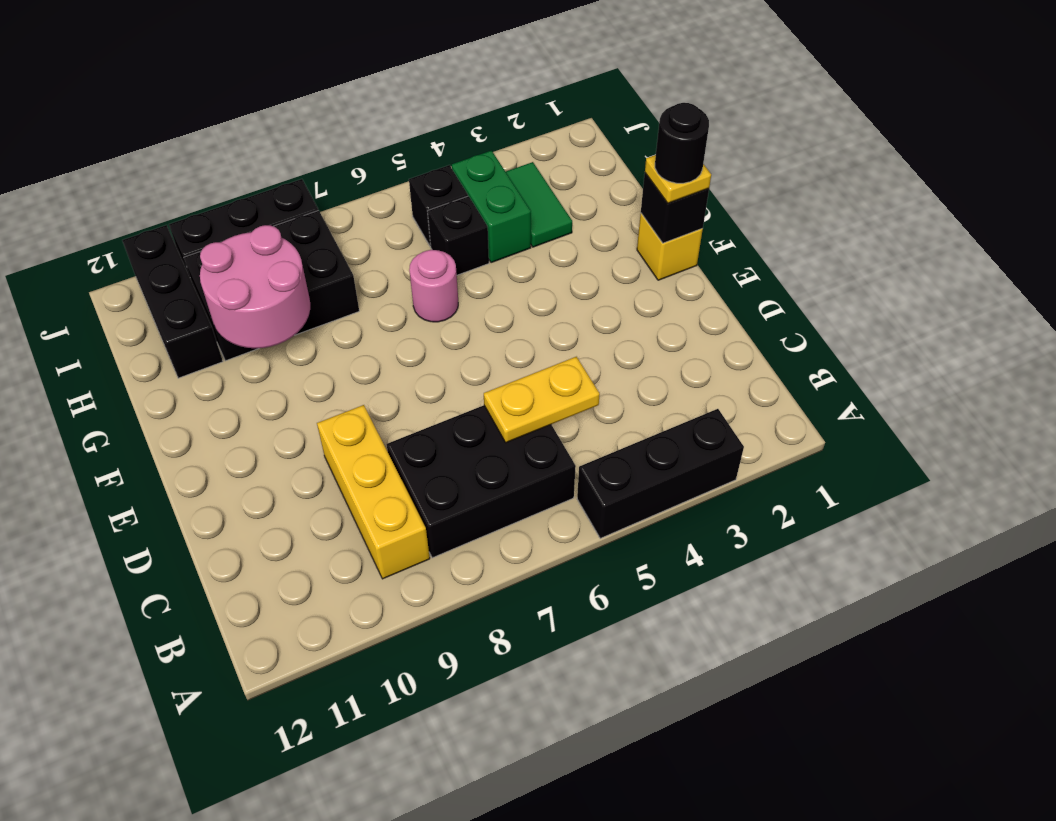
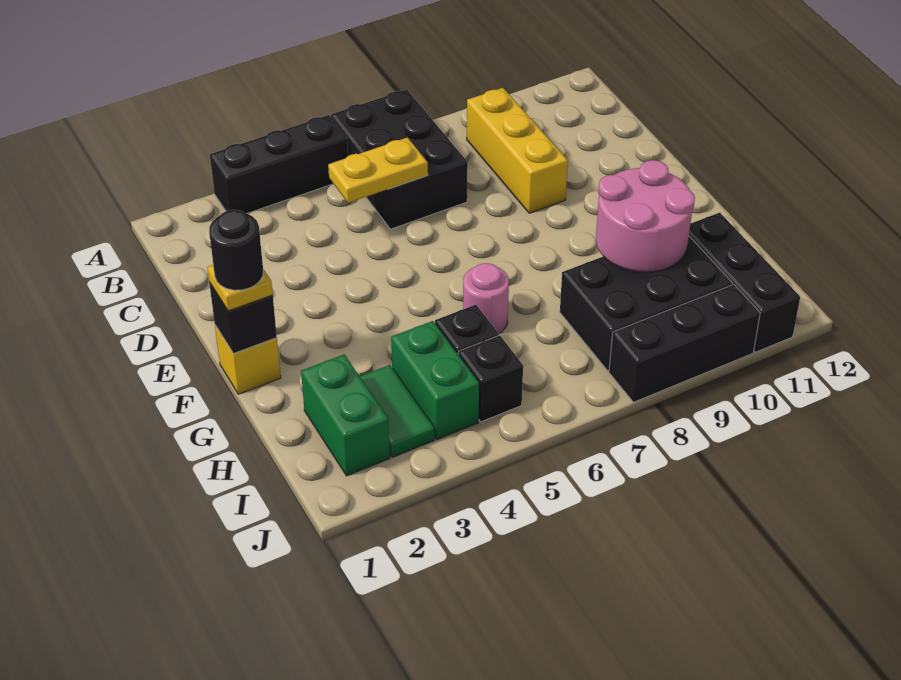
black brick B6:C8 level 1 -> black brick A6:C7 level 1
none -> green brick H2:I2 level 1

